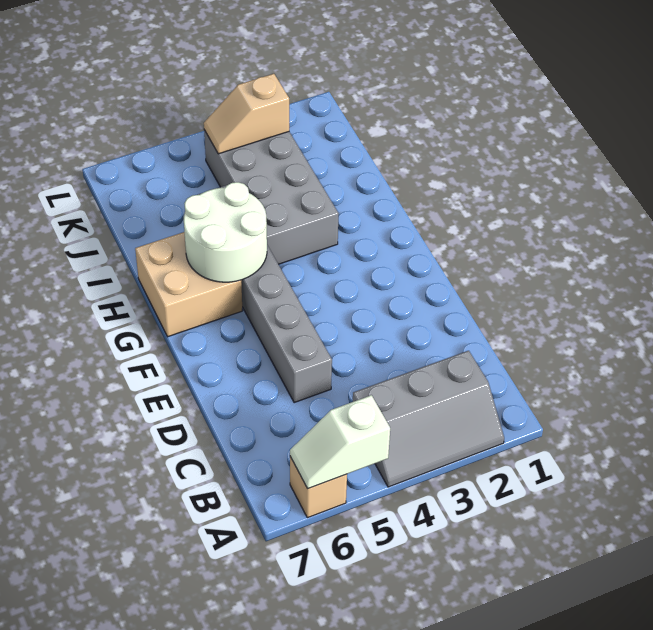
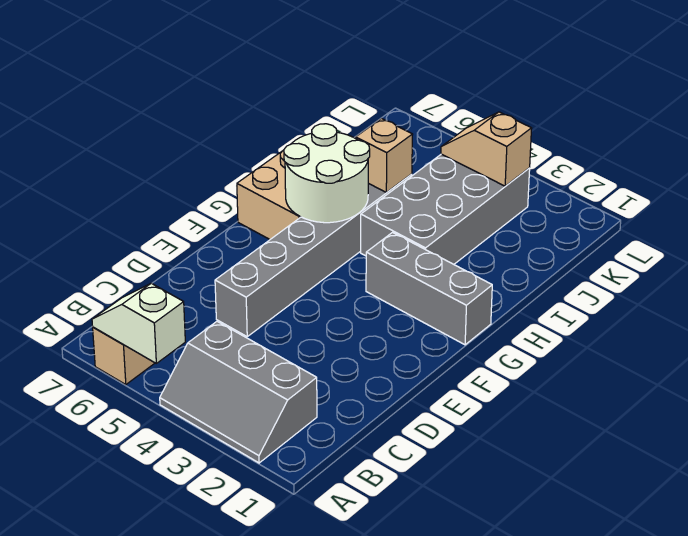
none -> grey brick G1:G3 level 1
none -> tan brick I5 level 2

